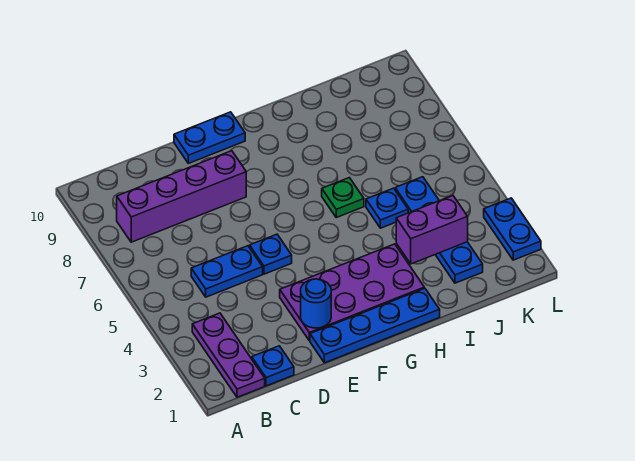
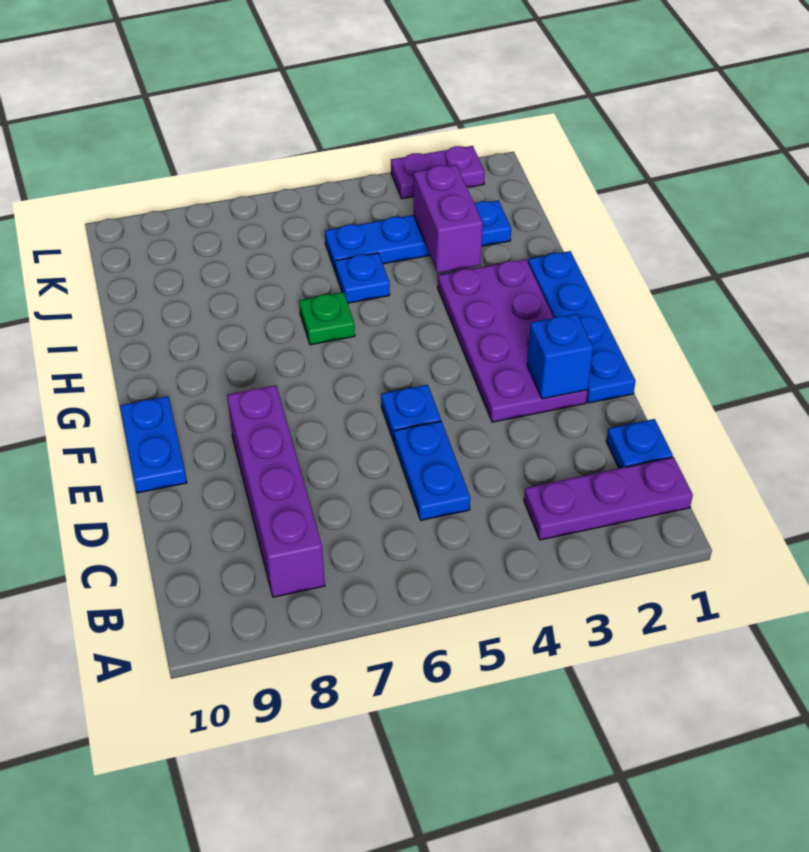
blue round brick E2 level 2 -> blue brick E2 level 2
blue plate L2:L3 level 1 -> purple plate L2:L3 level 1

